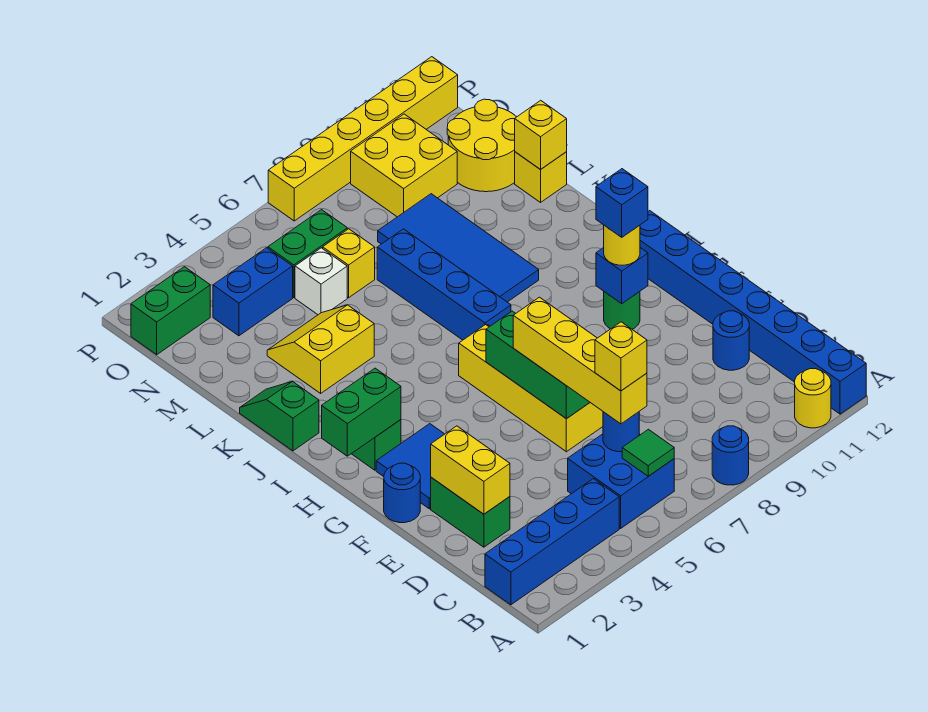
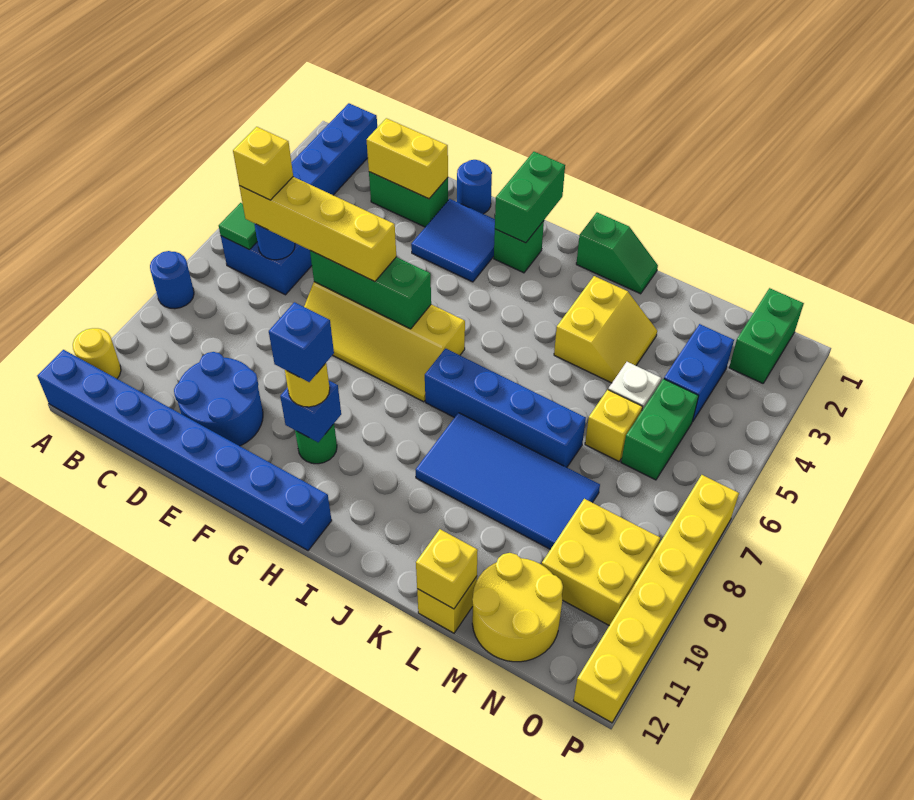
blue round brick D11 level 1 -> blue round brick D10:E11 level 1

